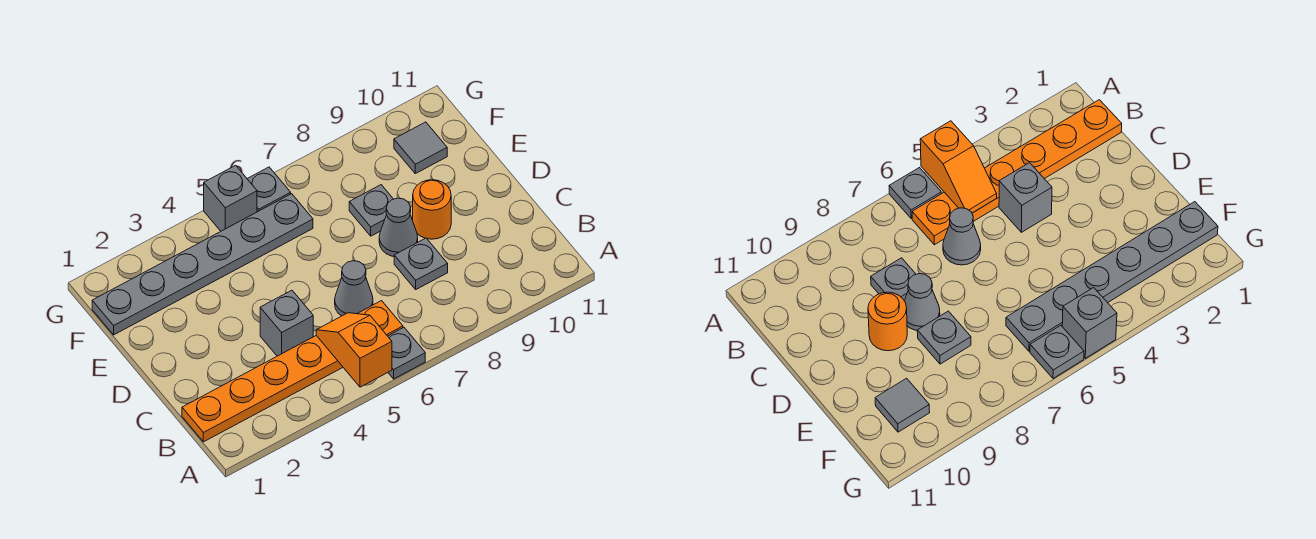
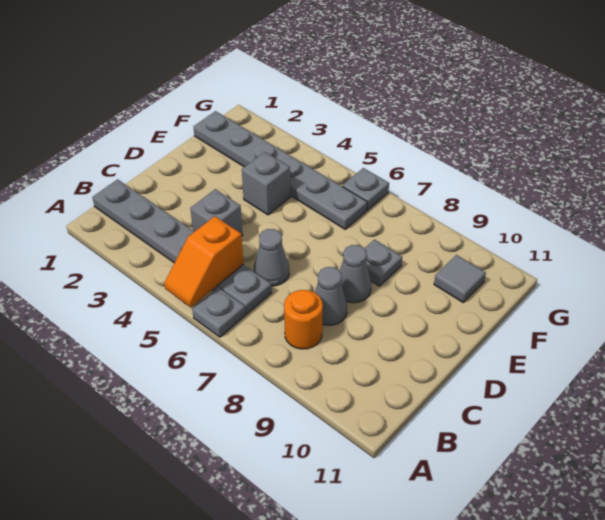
orange slope A5:B5 level 2 top A -> orange slope A5:B5 level 2 top B
orange plate B1:B6 level 1 -> grey plate B1:B6 level 1
grey plate C8 level 1 -> grey cone C8 level 1
orange round brick D9 level 1 -> orange round brick B8 level 1
grey brick G5 level 1 -> grey brick E4 level 1

